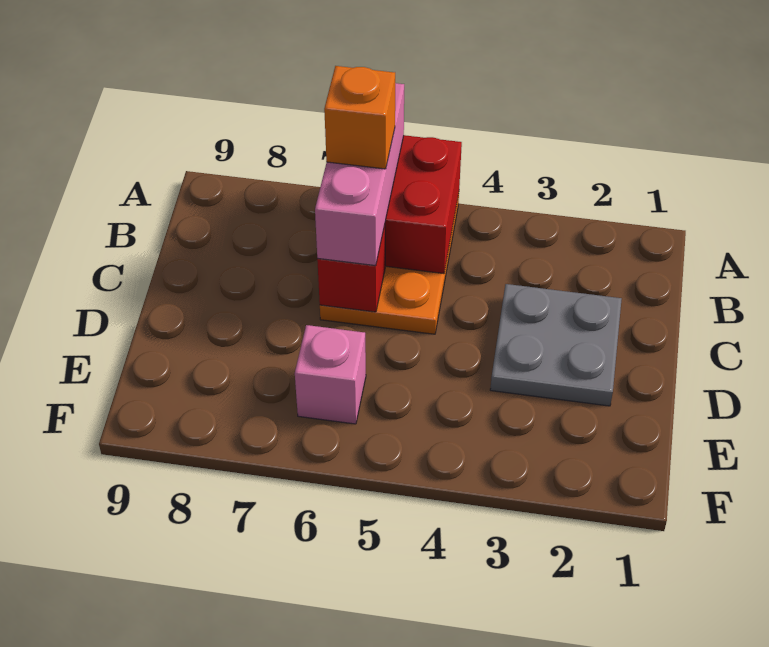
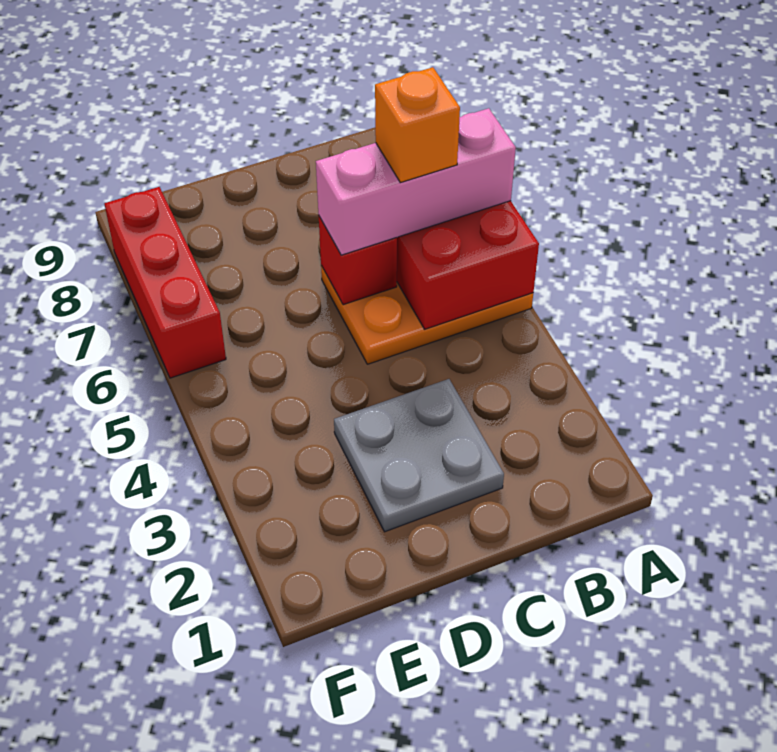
pink brick E6 level 1 -> none
none -> red brick F6:F8 level 1

